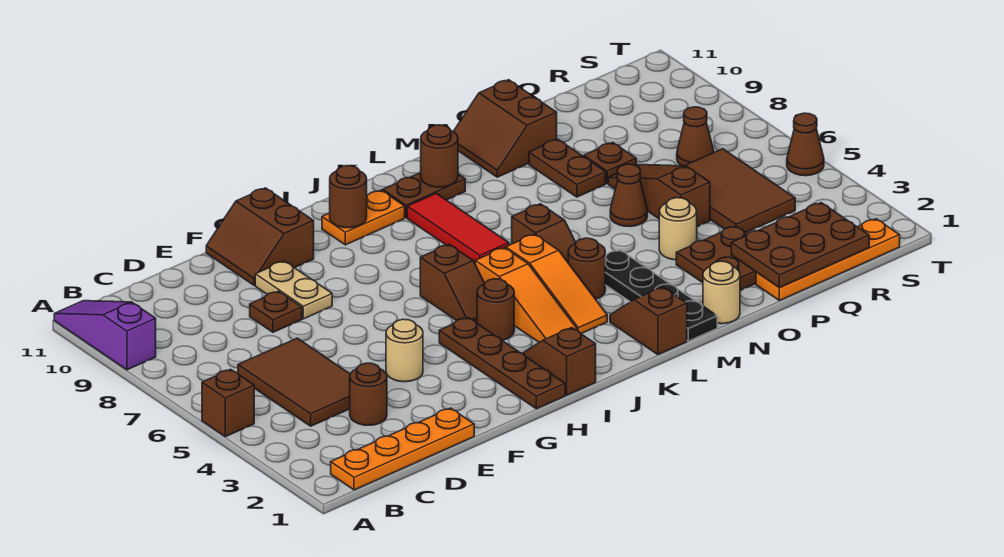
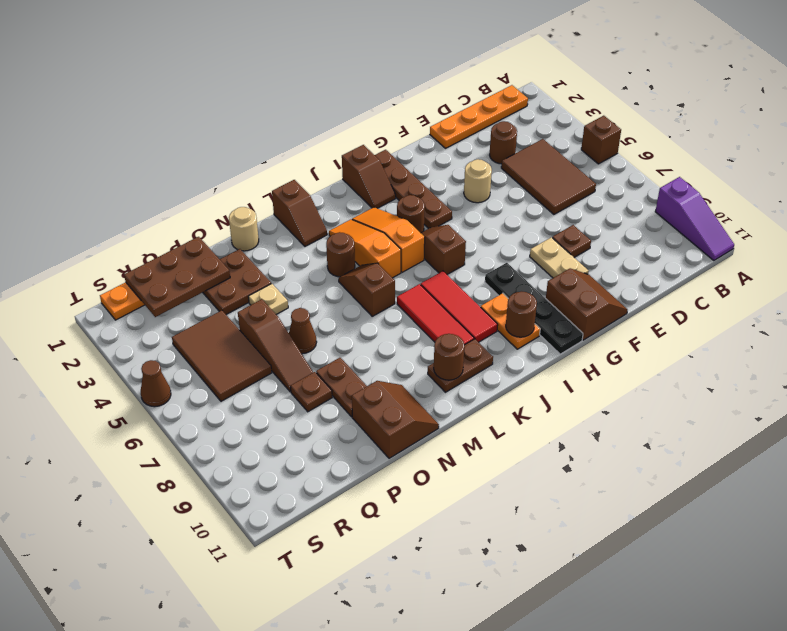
orange plate I10:J10 level 1 -> orange plate I9:I10 level 1
none -> red tile J7:J9 level 1
black plate M1:M4 level 1 -> black plate H8:H11 level 1
tan round brick O4 level 1 -> tan plate O4 level 1
brown cone R7 level 1 -> none

